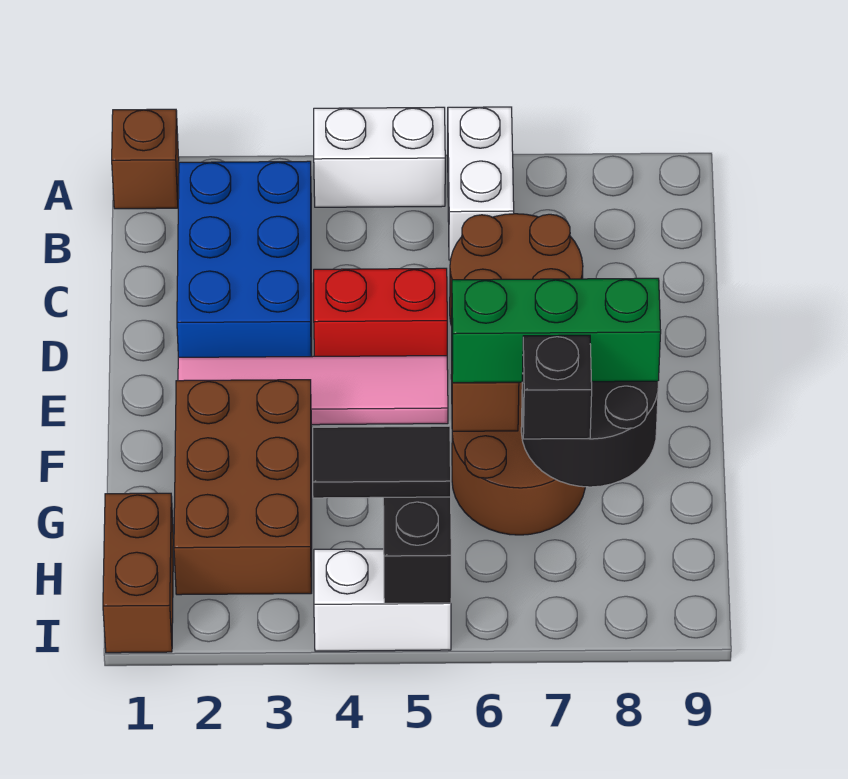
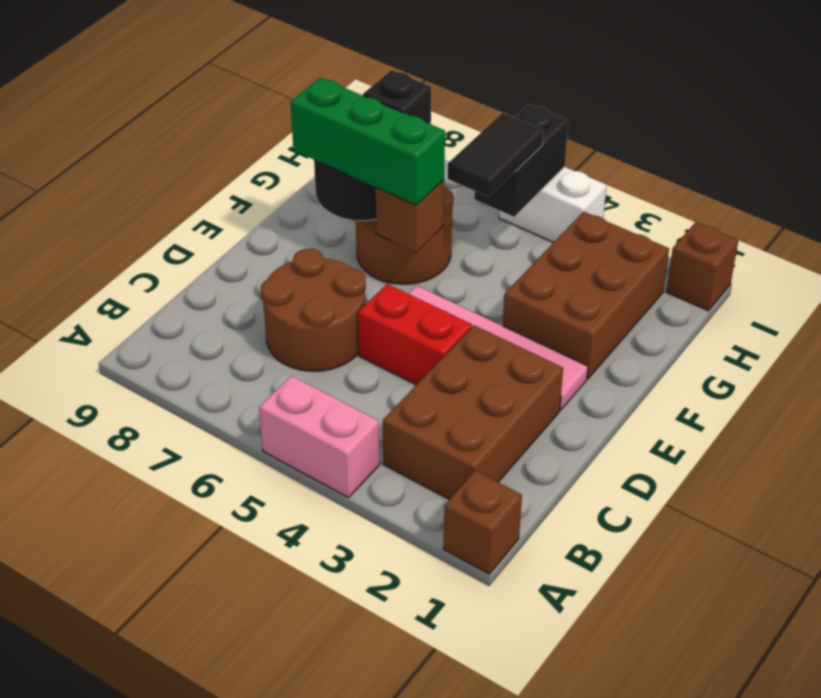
white brick A4:A5 level 1 -> pink brick A4:A5 level 1
white brick A6:B6 level 1 -> none
blue brick B2:D3 level 1 -> brown brick B2:D3 level 1
brown brick H1:I1 level 1 -> brown brick I1 level 1
black tile H4:H5 level 3 -> black tile G5:H5 level 3

